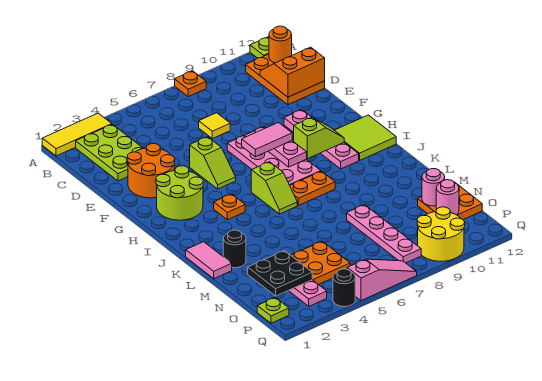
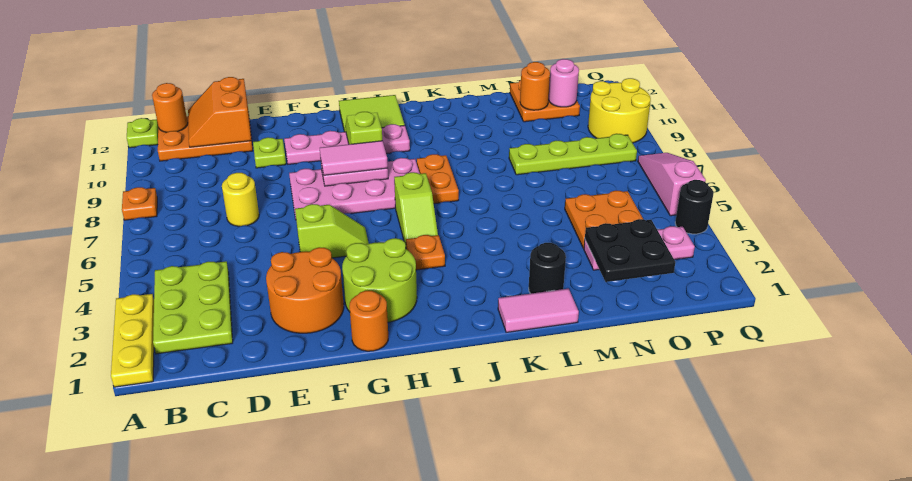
yellow tile A1:A3 level 1 -> yellow plate A1:A3 level 1
lime plate B2:D3 level 1 -> lime plate B2:C4 level 1
yellow tile D7 level 1 -> yellow round brick D7 level 1
none -> orange round brick G1 level 1
pink tile G7:G8 level 3 -> pink tile G8:H8 level 3
lime slope I6:J6 level 1 top I -> lime slope I5:I6 level 1 top 6
pink plate M8:P8 level 1 -> lime plate M8:P8 level 1
pink round brick N11 level 2 -> orange round brick N11 level 2
lime plate P1 level 1 -> lime plate E10 level 1

